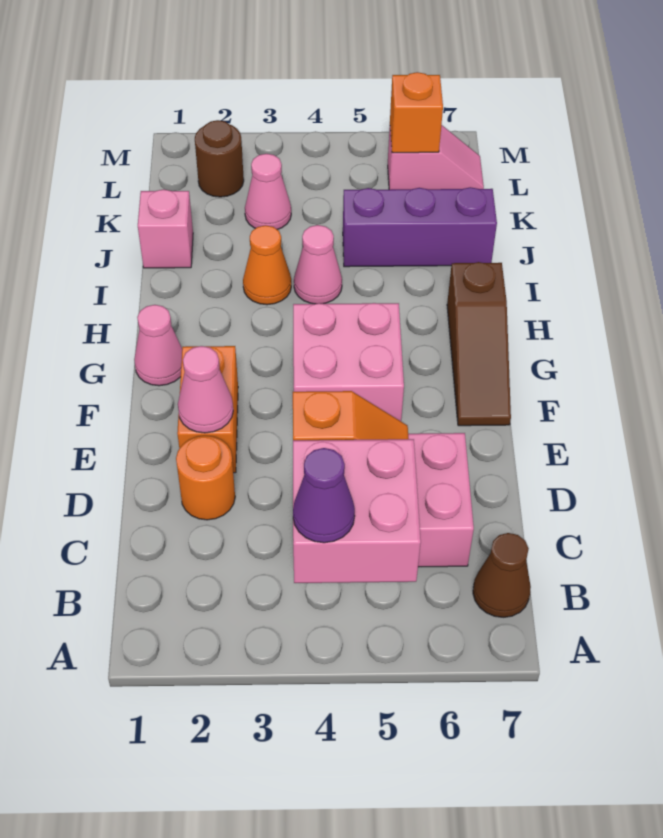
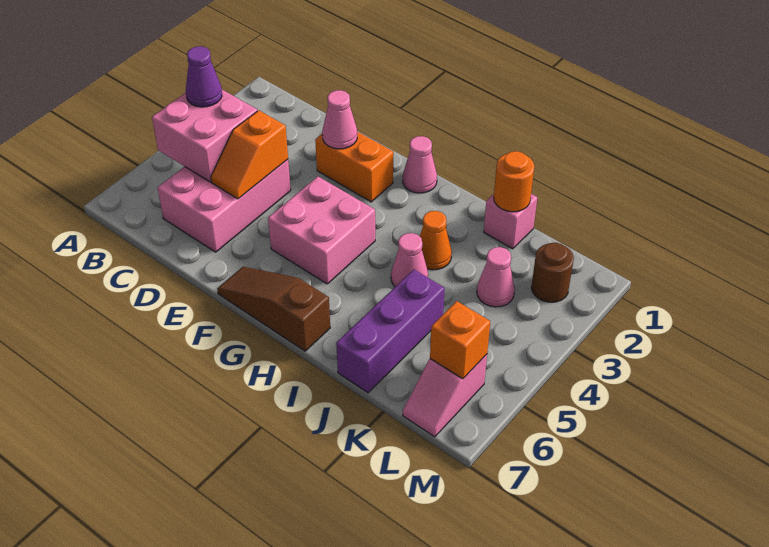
brown cone B7 level 1 -> none
orange round brick D2 level 1 -> orange round brick J1 level 2

